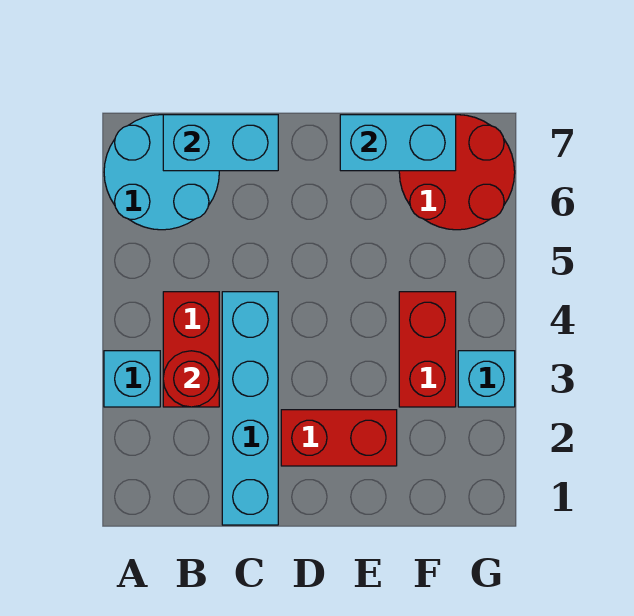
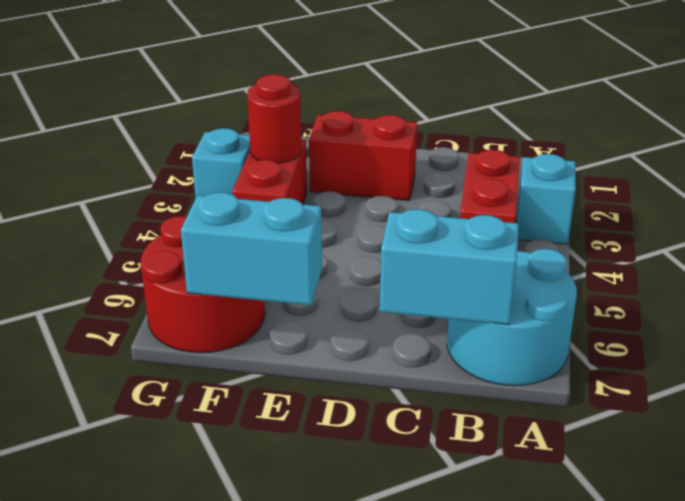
red round brick B3 level 2 -> red round brick F3 level 2
cyan brick C1:C4 level 1 -> none

